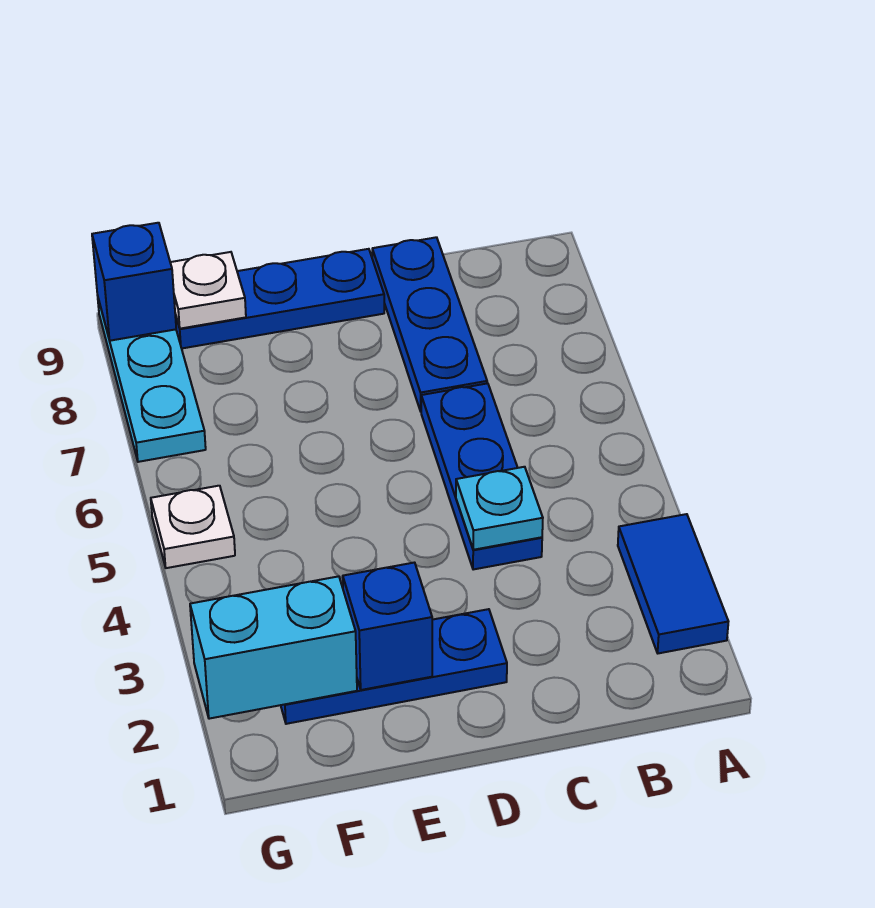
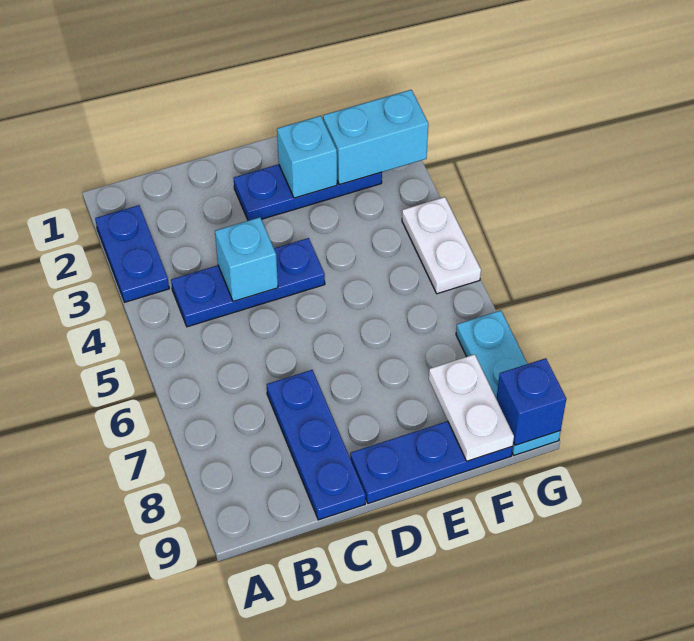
blue tile A2:A3 level 1 -> blue plate A2:A3 level 1
blue plate C4:C6 level 1 -> blue plate B4:D4 level 1
cyan plate C4 level 2 -> cyan brick C4 level 2
blue brick E2 level 2 -> cyan brick E2 level 2
white plate F9 level 2 -> white plate F8:F9 level 2
white plate G5 level 1 -> white plate G4:G5 level 1

